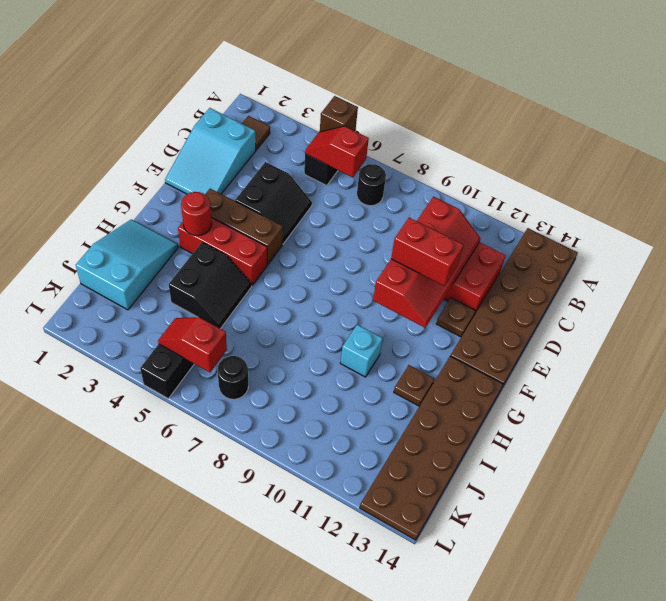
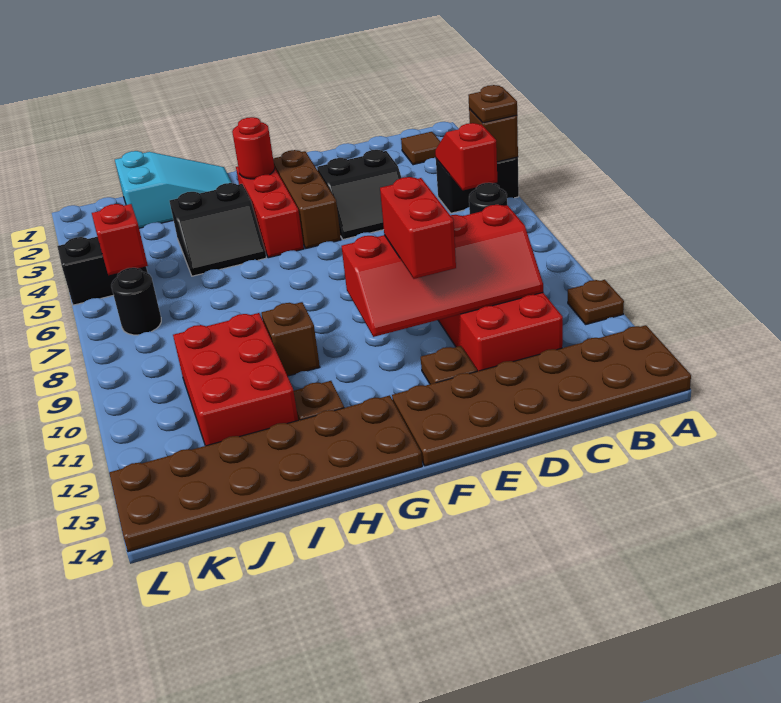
none -> brown plate A5 level 3
none -> brown plate A11 level 1
cyan slope C1:E2 level 1 top C -> none
cyan brick H10 level 1 -> brown brick H10 level 1
none -> red brick I10:J12 level 1

